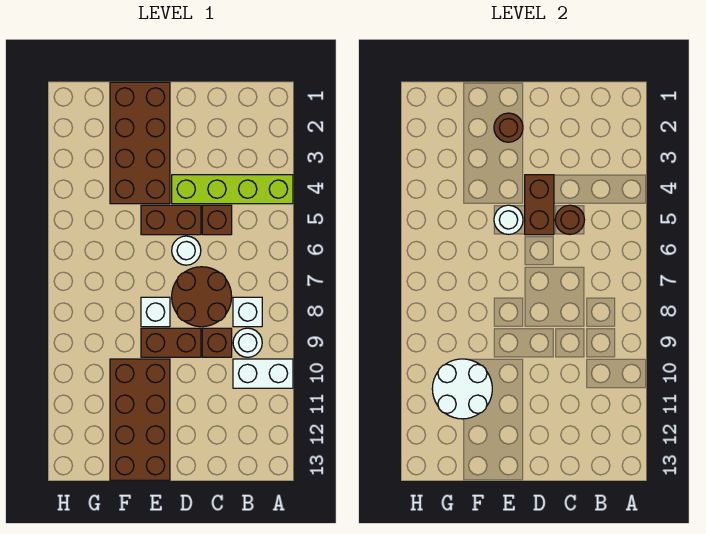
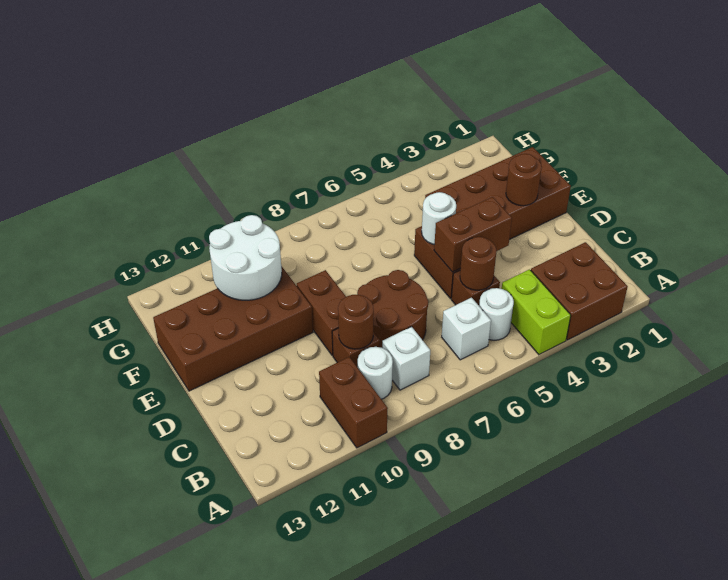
none -> brown brick A2:B3 level 1
lime brick A4:D4 level 1 -> lime brick A4:B4 level 1
white brick A10:B10 level 1 -> brown brick A10:B10 level 1
none -> brown round brick C9 level 2
white round brick D6 level 1 -> white round brick B5 level 1
white brick E8 level 1 -> white brick B6 level 1

